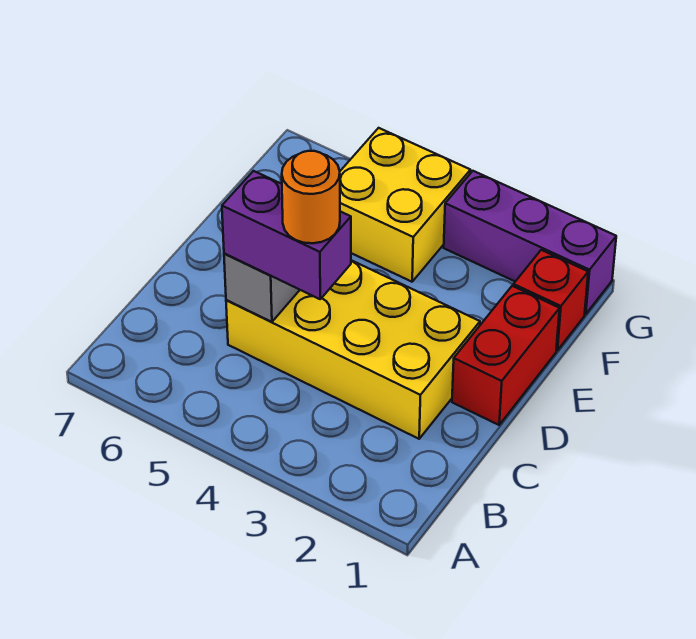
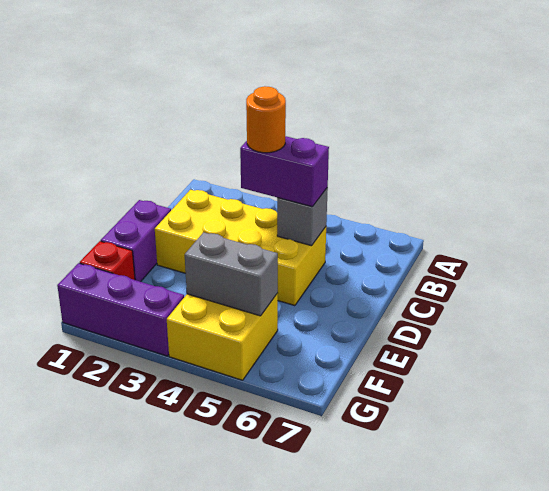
red brick D1:E1 level 1 -> purple brick D1:E1 level 1
none -> grey brick F4:F5 level 2

